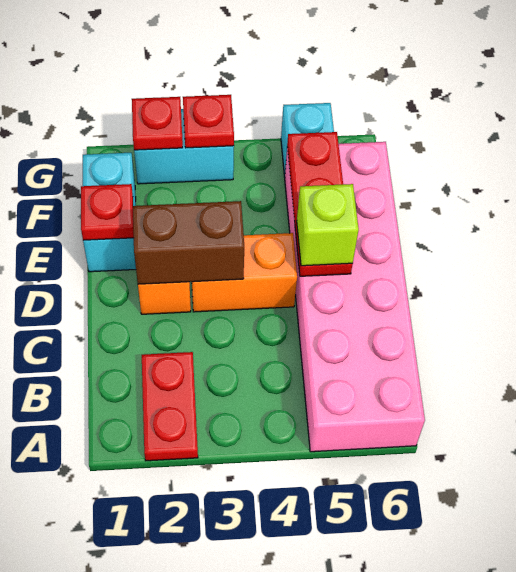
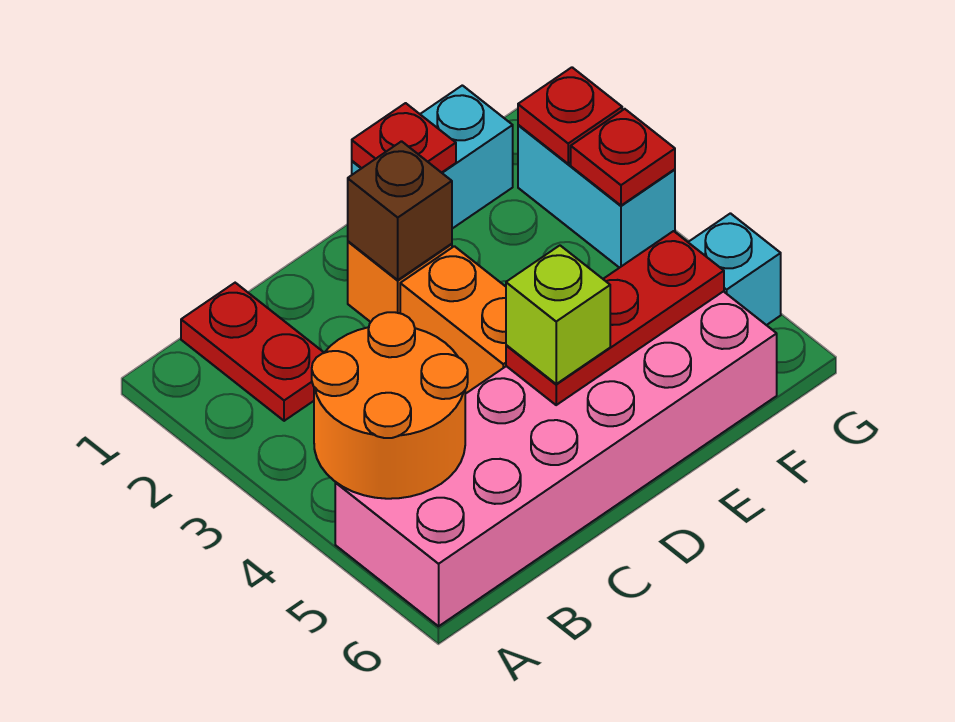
red plate A2:B2 level 1 -> red plate B1:B2 level 1
none -> orange round brick A4:B5 level 2
brown brick D2:D3 level 2 -> brown brick D2 level 2

